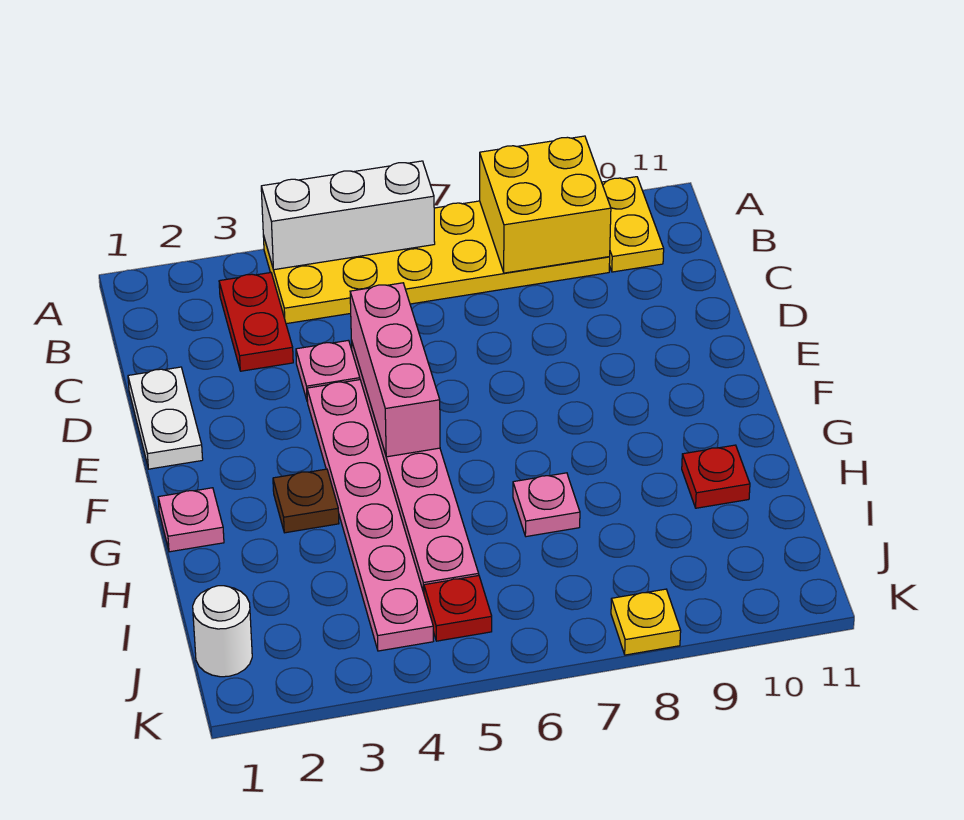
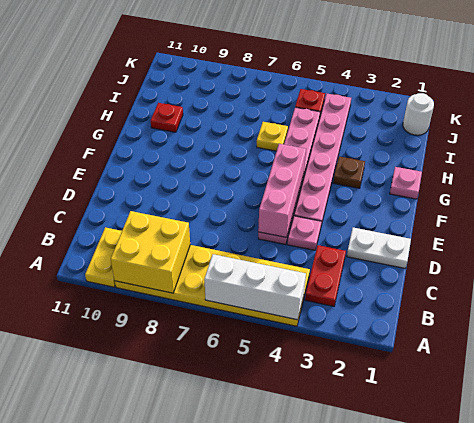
white plate D1:E1 level 1 -> white plate D1:D2 level 1
pink plate H7 level 1 -> none
yellow plate K8 level 1 -> yellow plate H6 level 1

